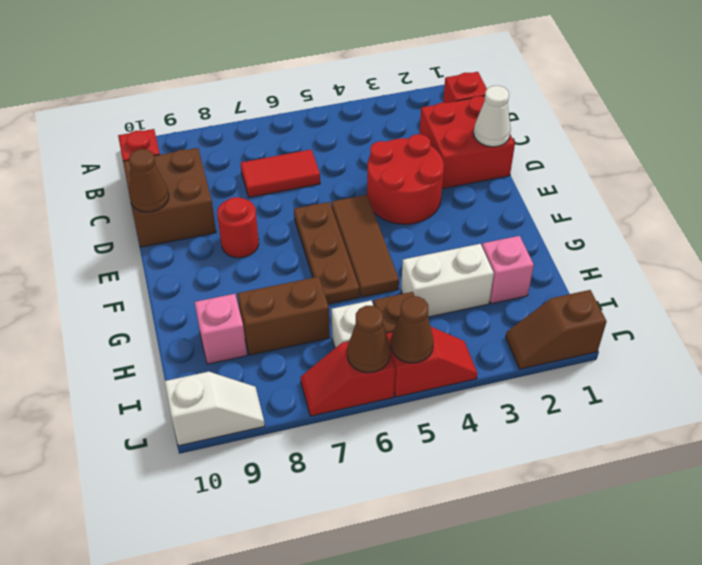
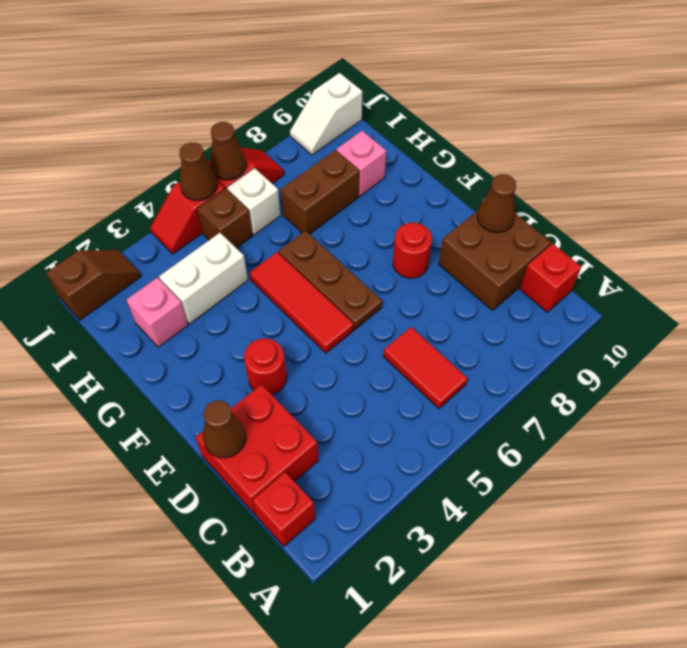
red tile C6:C7 level 1 -> red tile B6:C6 level 1
white cone D1 level 2 -> brown cone D1 level 2
red round brick D3:E4 level 1 -> red round brick E3 level 1
brown tile E5:G5 level 1 -> red tile E5:G5 level 1

